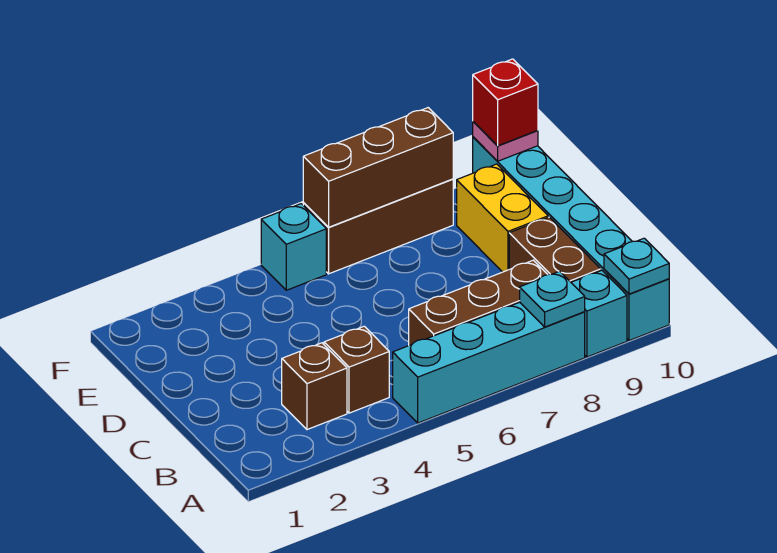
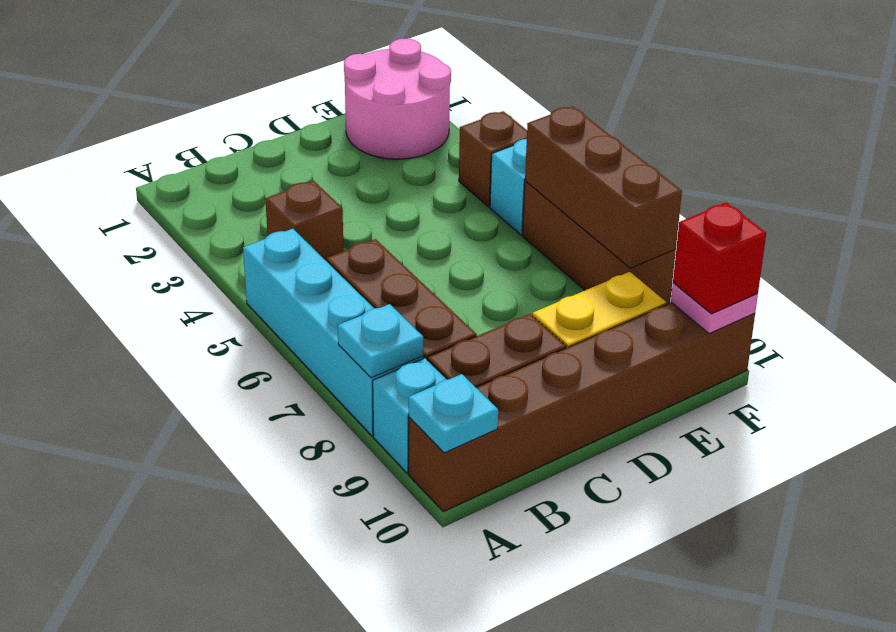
cyan brick A10:F10 level 1 -> brown brick A10:F10 level 1
brown brick B3 level 1 -> brown brick F4 level 1
none -> pink round brick E1:F2 level 1

